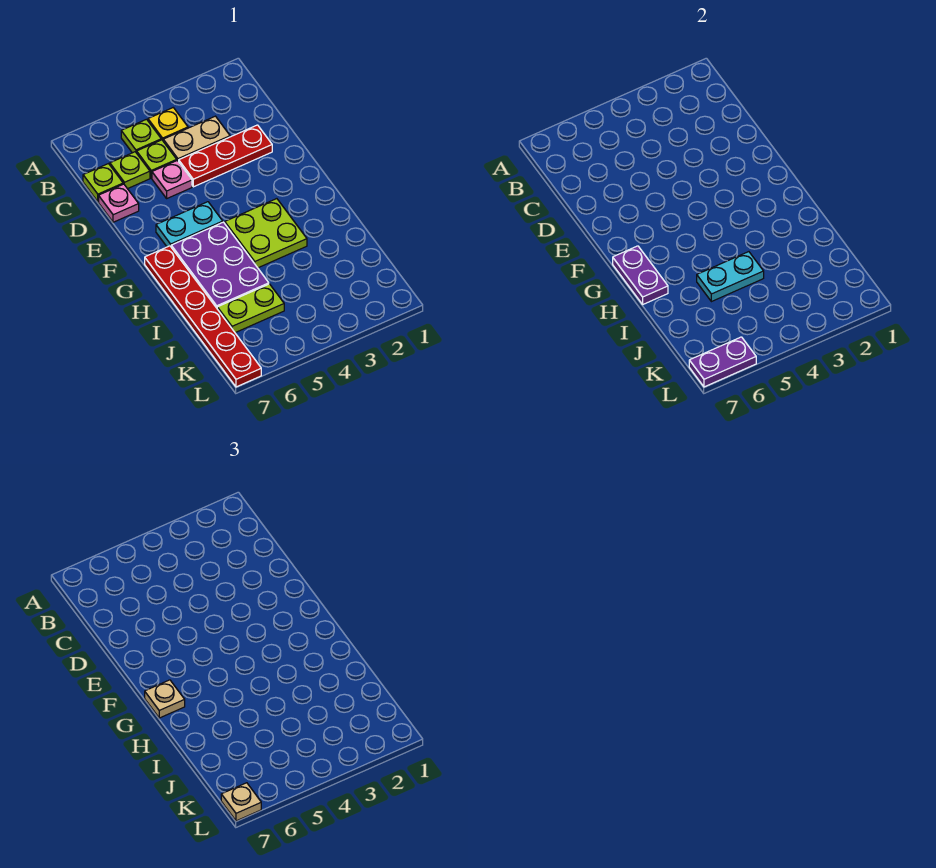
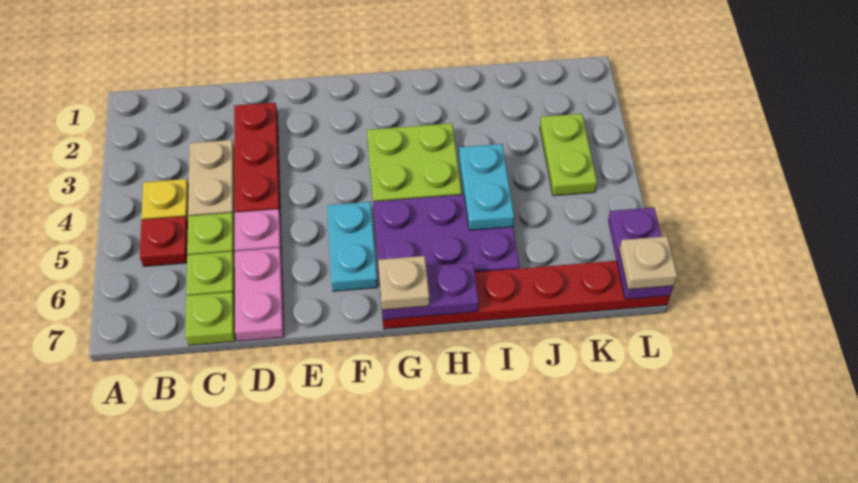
lime plate B5 level 1 -> red plate B5 level 1
pink plate D7 level 1 -> pink plate D6:D7 level 1
lime plate J5:J6 level 1 -> lime plate K3:K4 level 1

